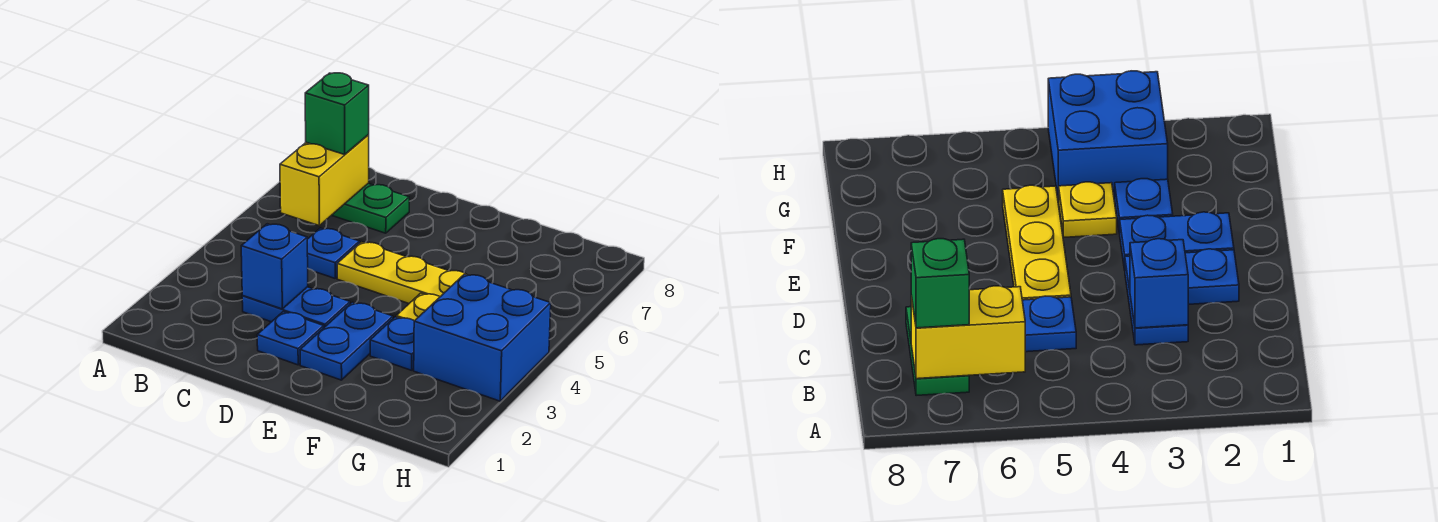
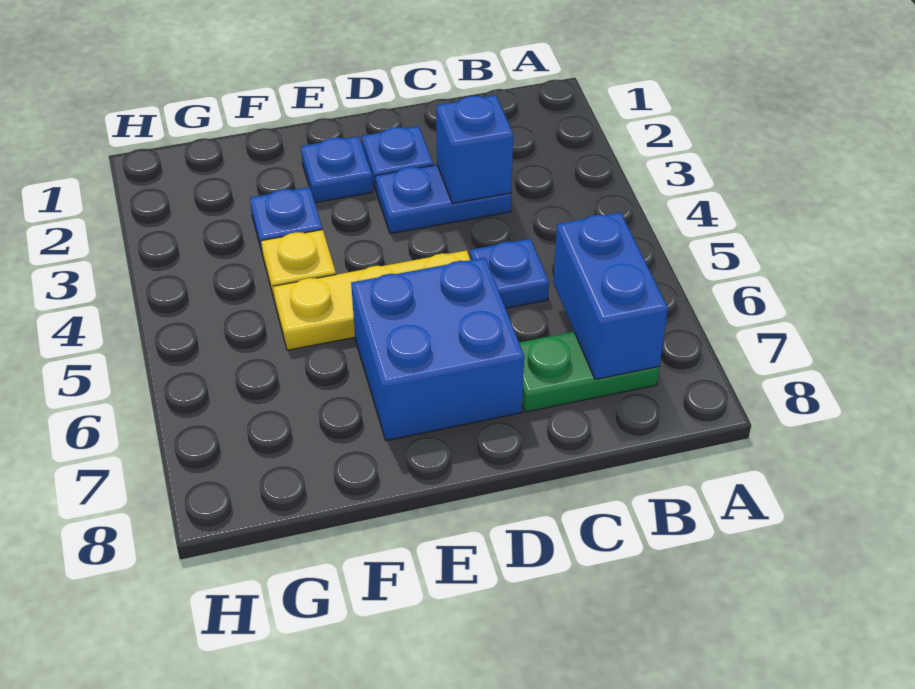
yellow brick B6:B7 level 2 -> blue brick B6:B7 level 2
green brick B7 level 3 -> none
blue plate E2:E3 level 1 -> blue plate E2 level 1
blue brick G3:H4 level 1 -> blue brick D6:E7 level 1

